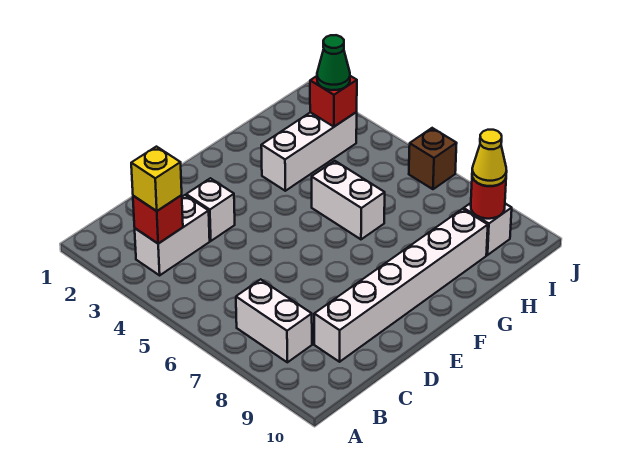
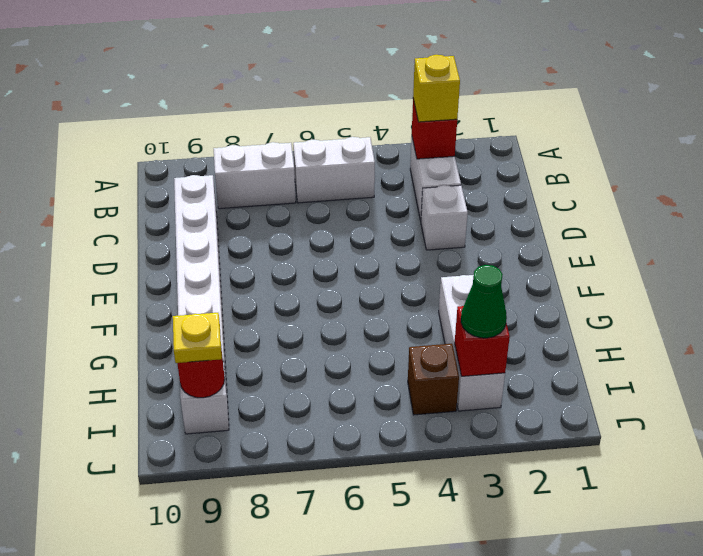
white brick G5:G6 level 1 -> white brick B5:B6 level 1
yellow cone I9 level 3 -> yellow plate I9 level 3
brown brick J6 level 1 -> brown brick I4 level 1

